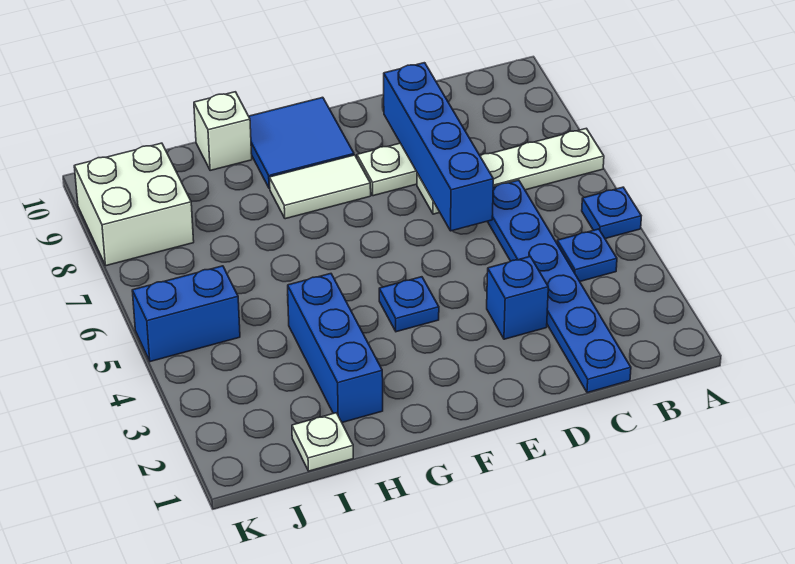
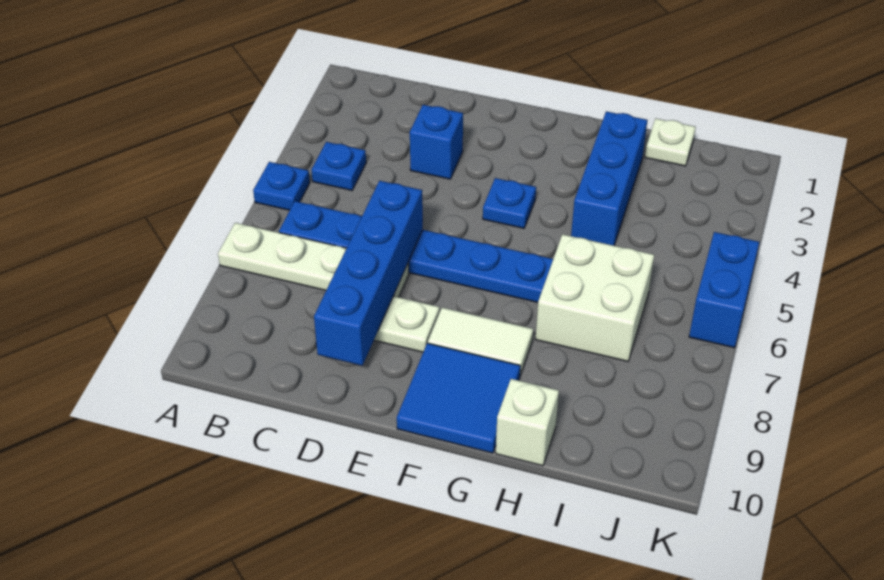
blue plate C1:C6 level 1 -> blue plate B6:G6 level 1
blue brick J5:K5 level 1 -> blue brick K5:K6 level 1
white brick J8:K9 level 1 -> white brick H6:I7 level 1

